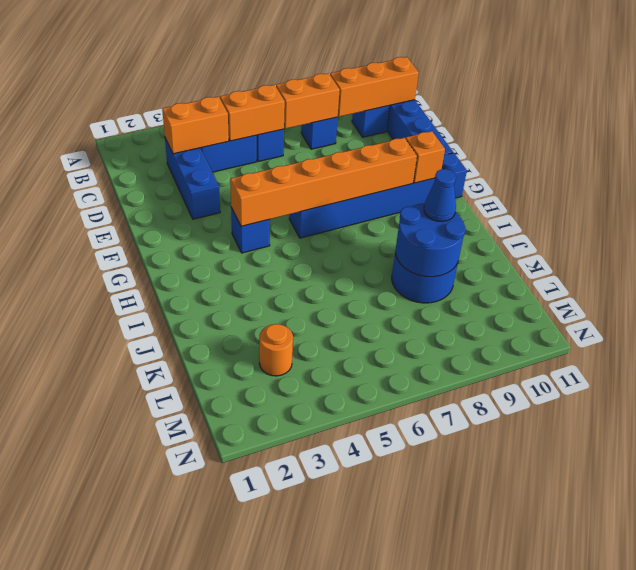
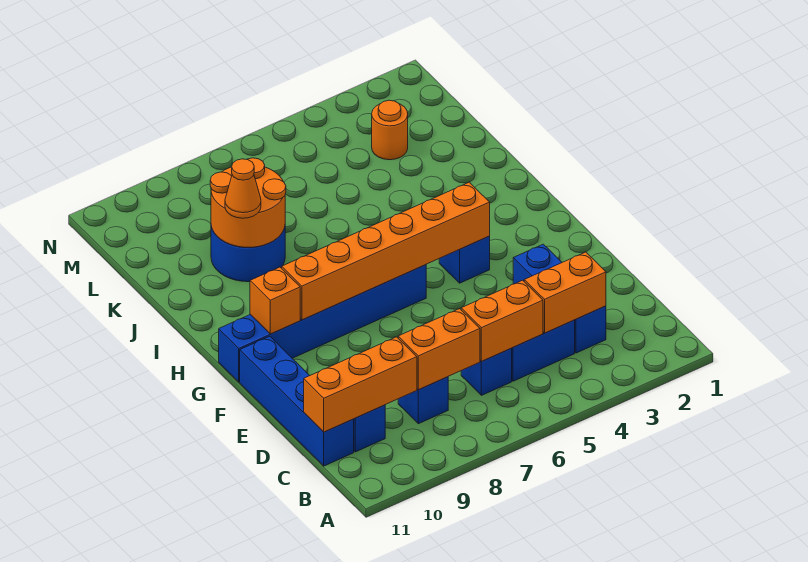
blue round brick J8:K9 level 2 -> orange round brick J8:K9 level 2
blue cone J9 level 3 -> orange cone J9 level 3

